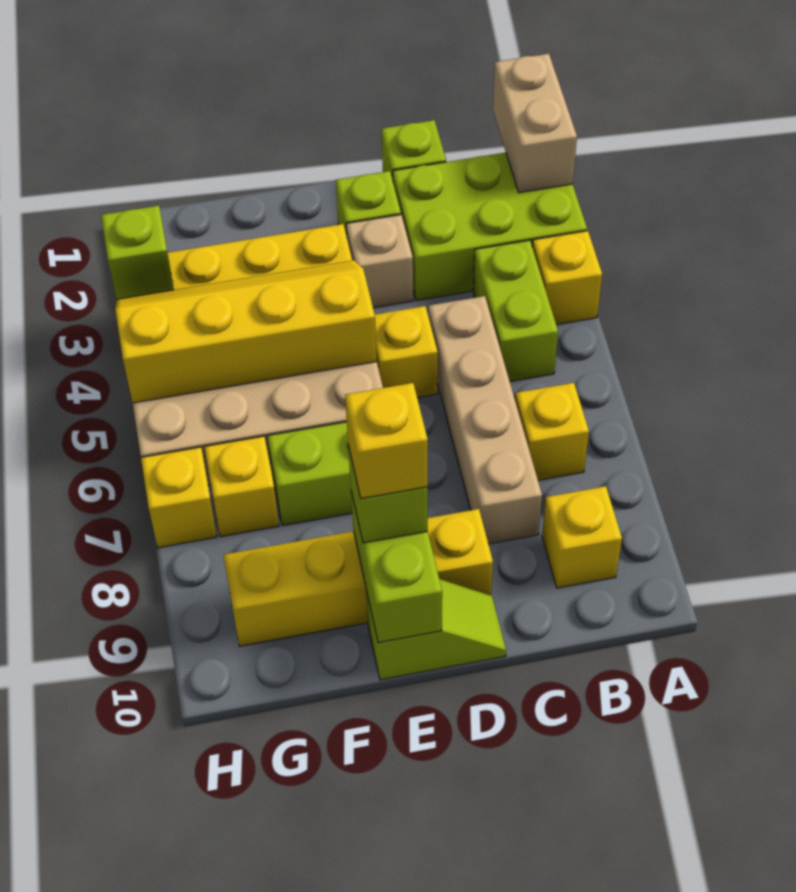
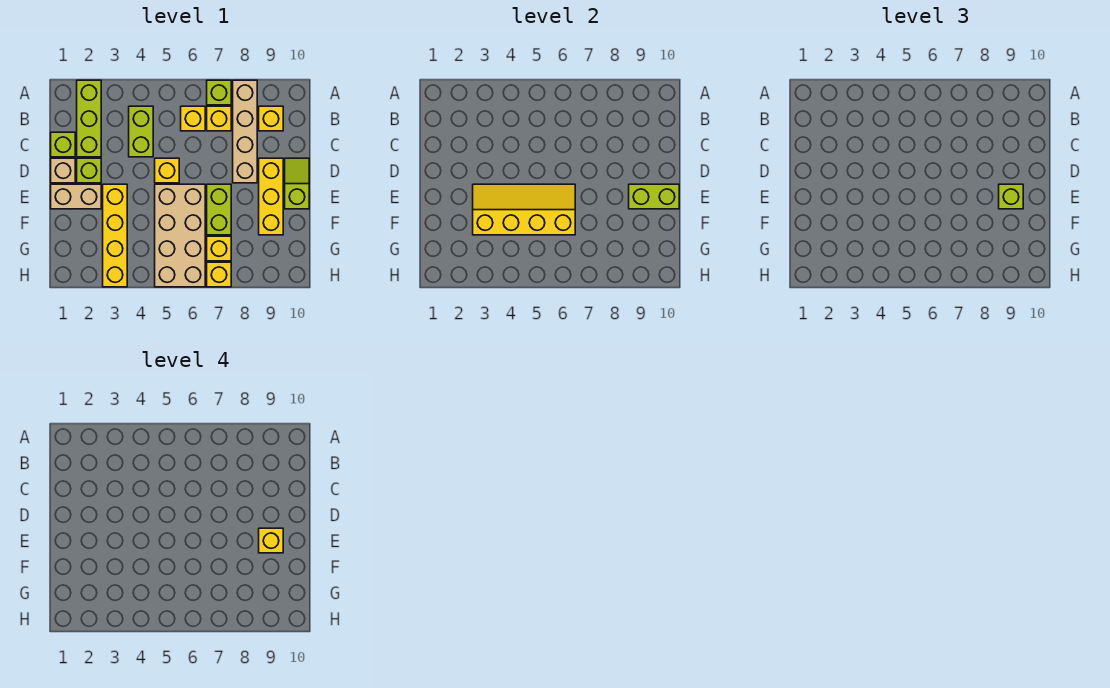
tan brick A1:A2 level 2 -> tan brick E1:E2 level 1
lime brick A2:C3 level 1 -> lime brick A2:C2 level 1
yellow brick A4 level 1 -> yellow brick B6 level 1
lime brick B4:B5 level 1 -> lime brick B4:C4 level 1
tan brick C5:C8 level 1 -> tan brick A8:D8 level 1
tan brick D3 level 1 -> tan brick D1 level 1
yellow brick D9:G9 level 1 -> yellow brick D9:F9 level 1
yellow slope E4:H5 level 2 top 5 -> yellow slope E3:F6 level 2 top F
lime brick H3 level 2 -> lime brick A7 level 1

